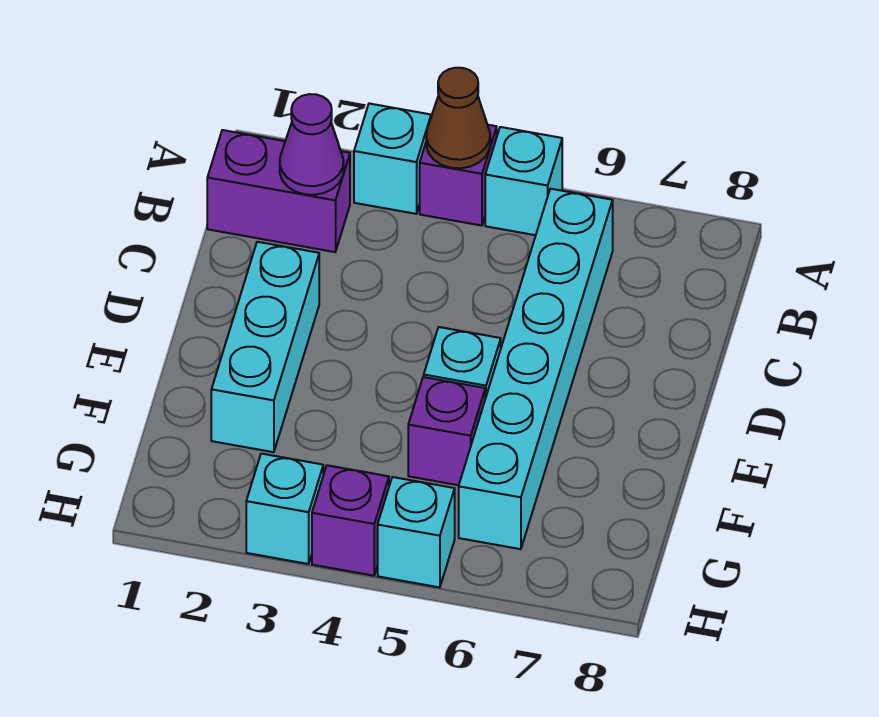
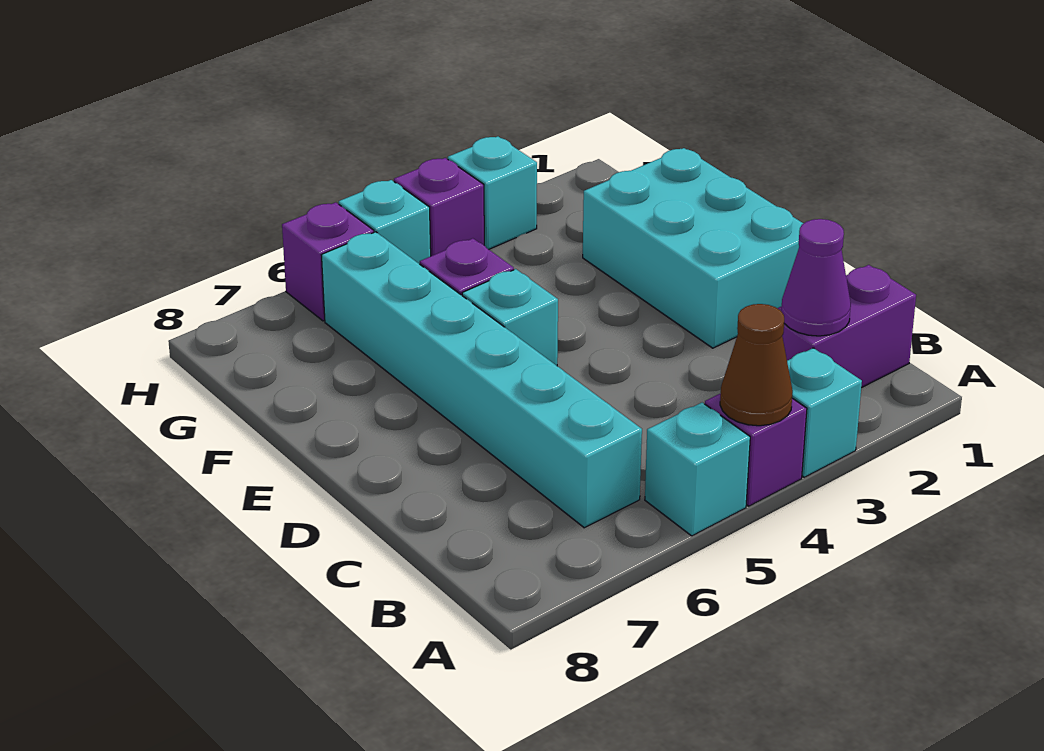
cyan brick D2:F2 level 1 -> cyan brick D1:F2 level 1
none -> purple brick H6 level 1

